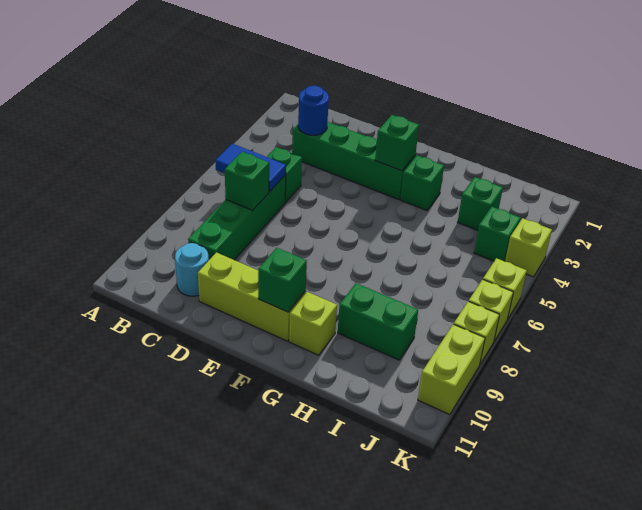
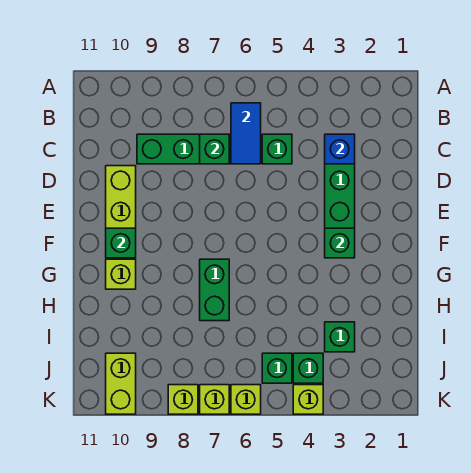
blue round brick C3 level 2 -> blue brick C3 level 2
cyan round brick C10 level 1 -> none
green brick G3 level 1 -> green brick J5 level 1
green brick H9:I9 level 1 -> green brick G7:H7 level 1
lime brick K9:K10 level 1 -> lime brick J10:K10 level 1

